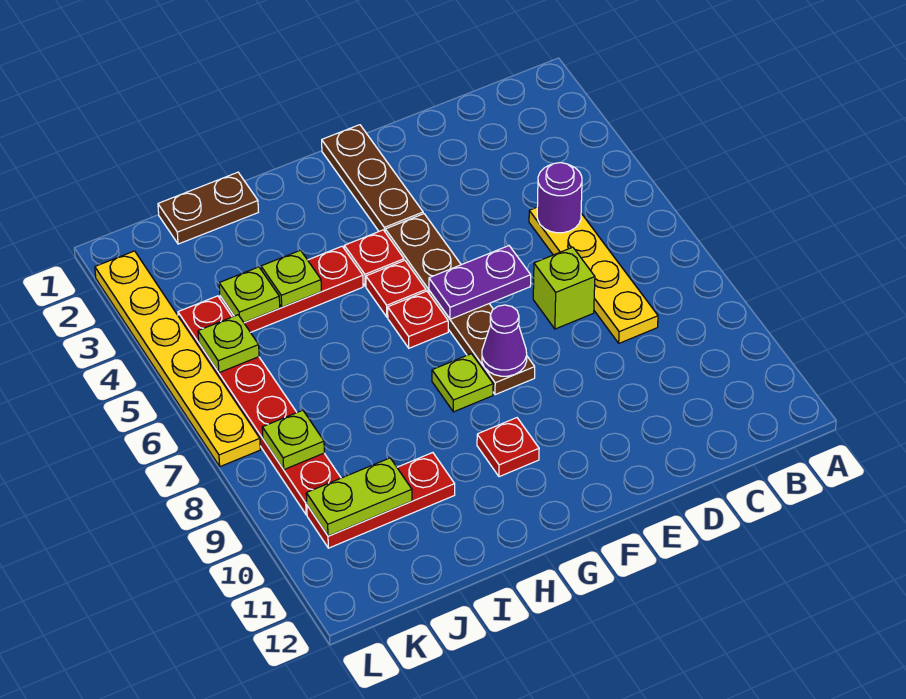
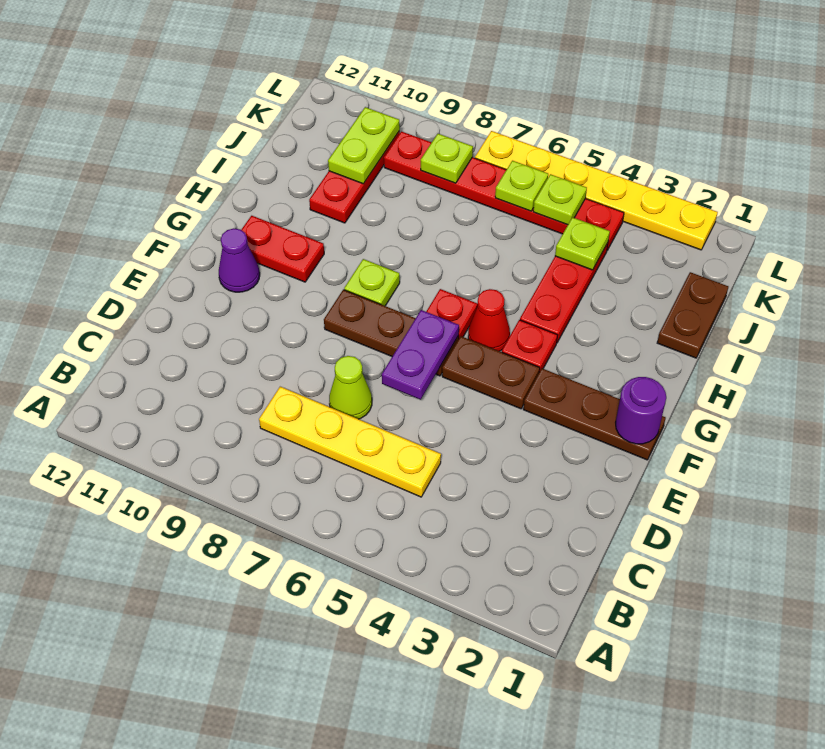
purple round brick C5 level 2 -> purple round brick F1 level 2
lime brick D7 level 1 -> lime cone D7 level 1
purple cone F8 level 2 -> purple cone F11 level 1
red plate G5 level 1 -> red cone G5 level 1
red plate G10 level 1 -> red plate G10:G11 level 1
lime plate I4 level 2 -> lime plate K6 level 2

